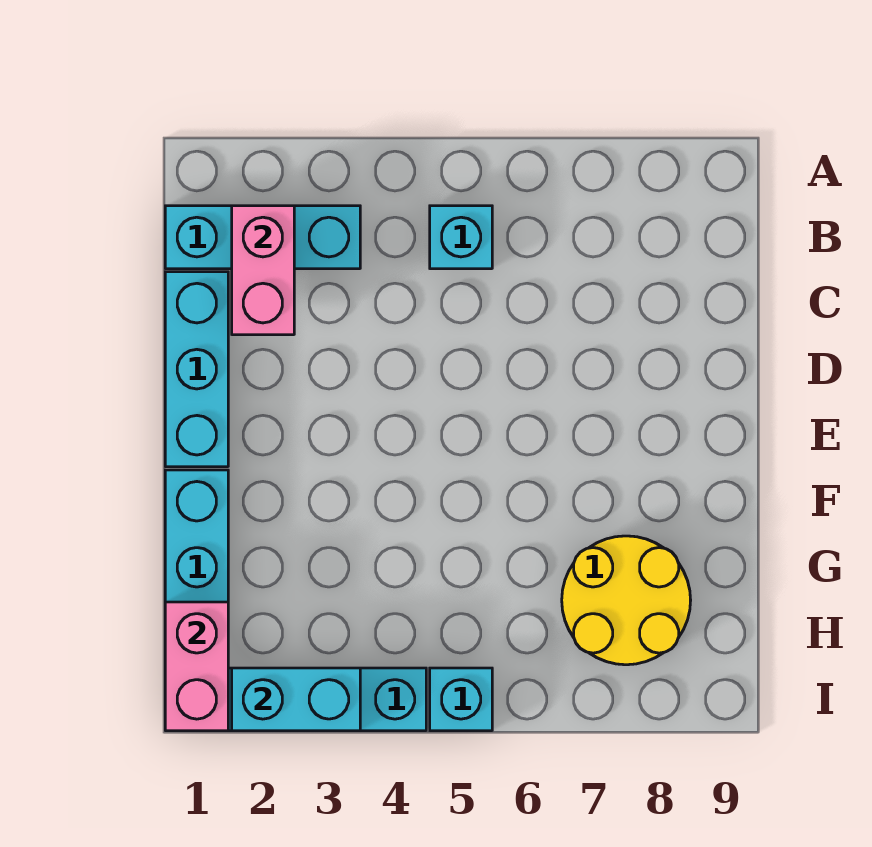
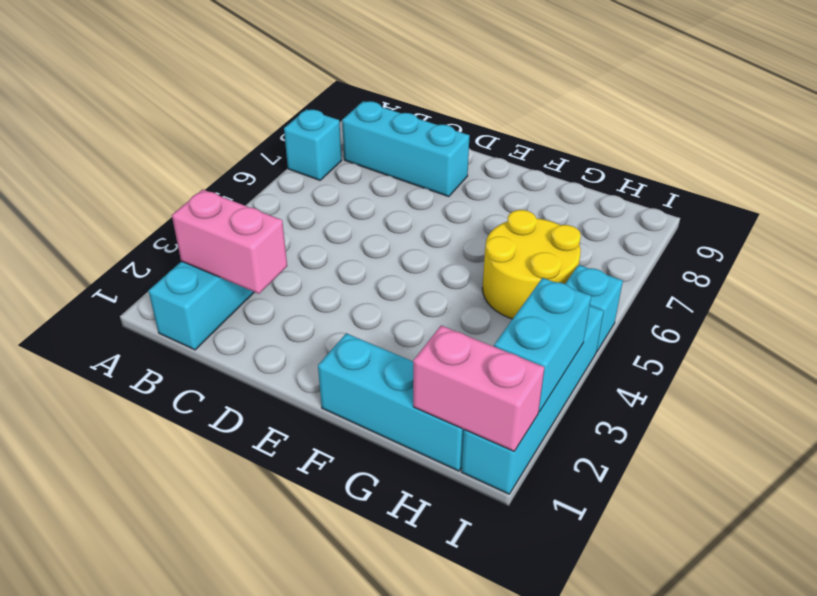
cyan brick B5 level 1 -> cyan brick A7 level 1
cyan brick C1:E1 level 1 -> cyan brick B8:D8 level 1
yellow round brick G7:H8 level 1 -> yellow round brick G5:H6 level 1

